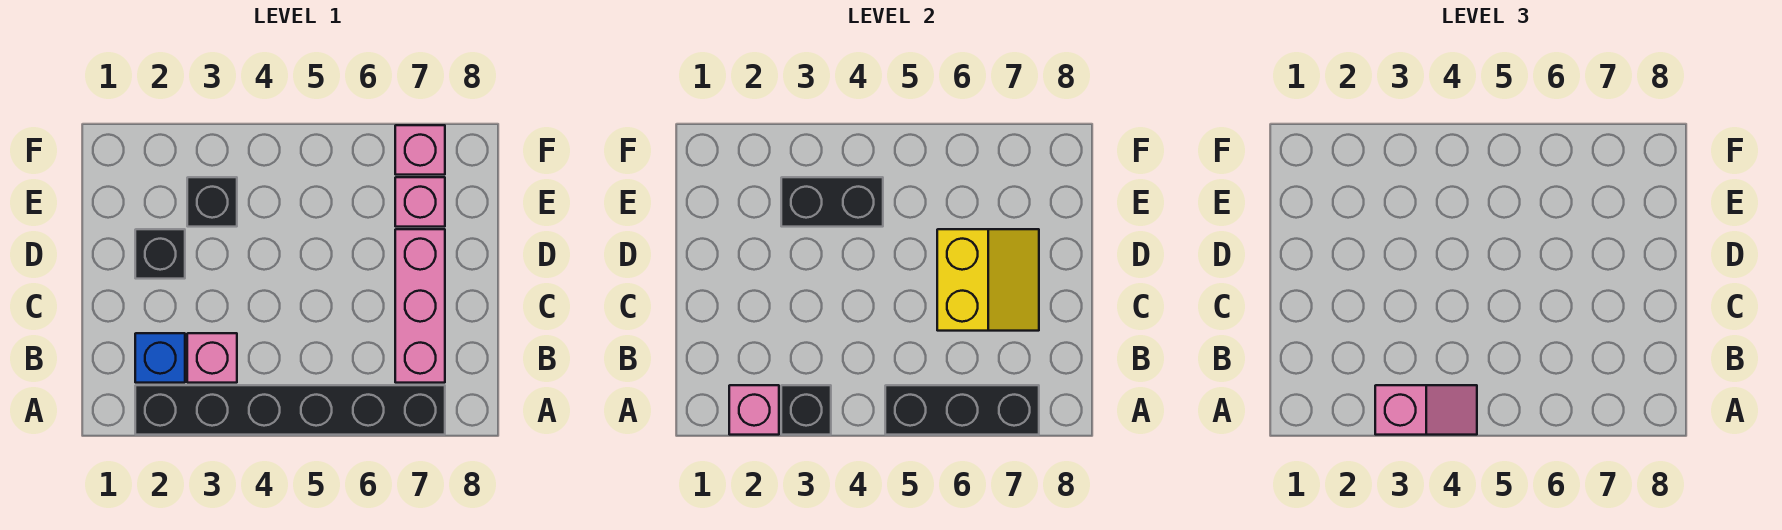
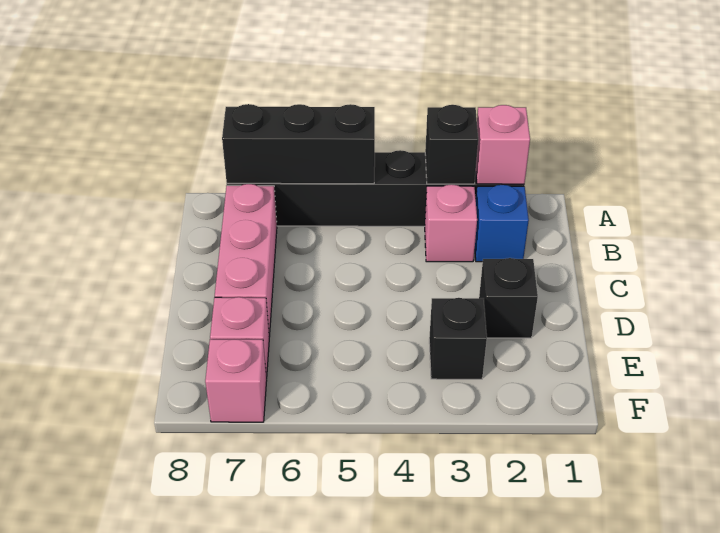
pink slope A3:A4 level 3 top 3 -> none
yellow slope C6:D7 level 2 top 6 -> none
black brick E3:E4 level 2 -> none

